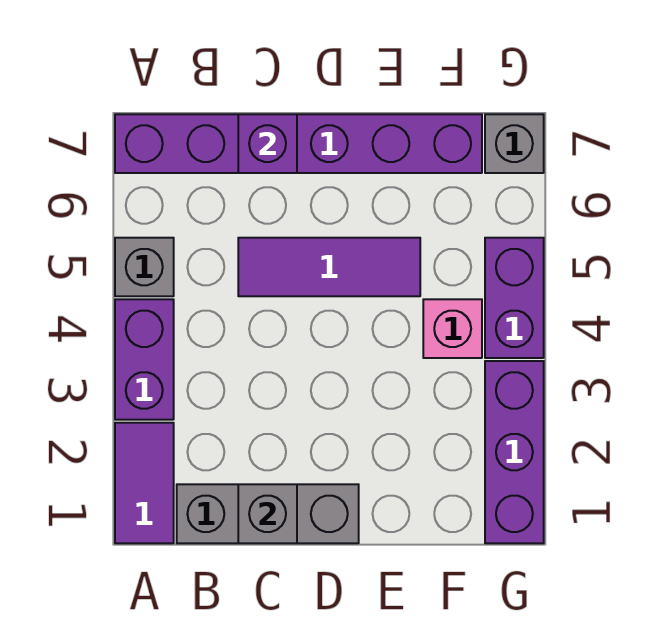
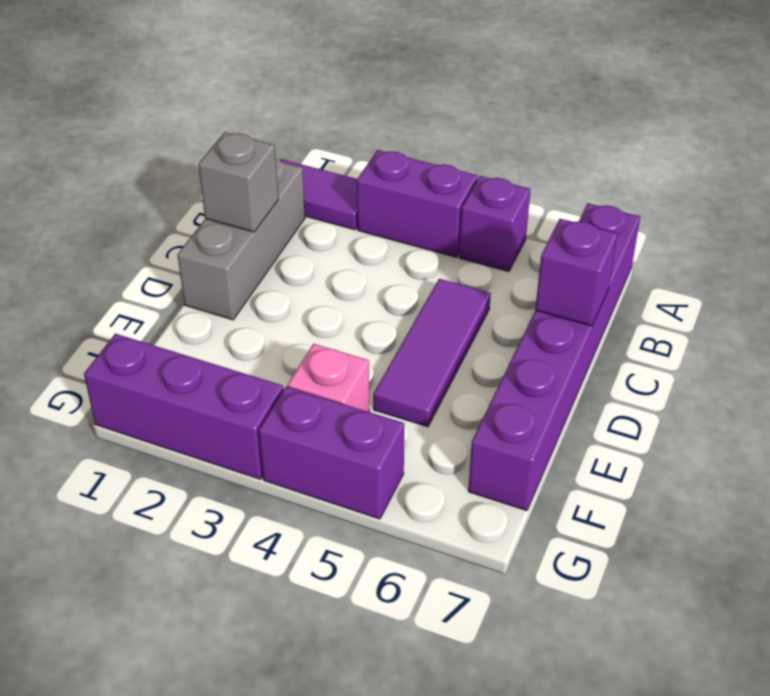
grey brick A5 level 1 -> purple brick A5 level 1
grey brick G7 level 1 -> none

